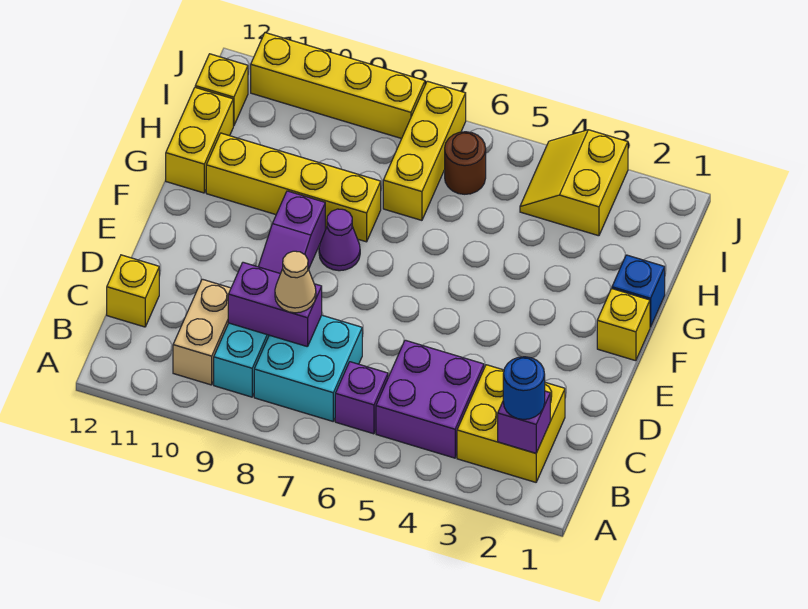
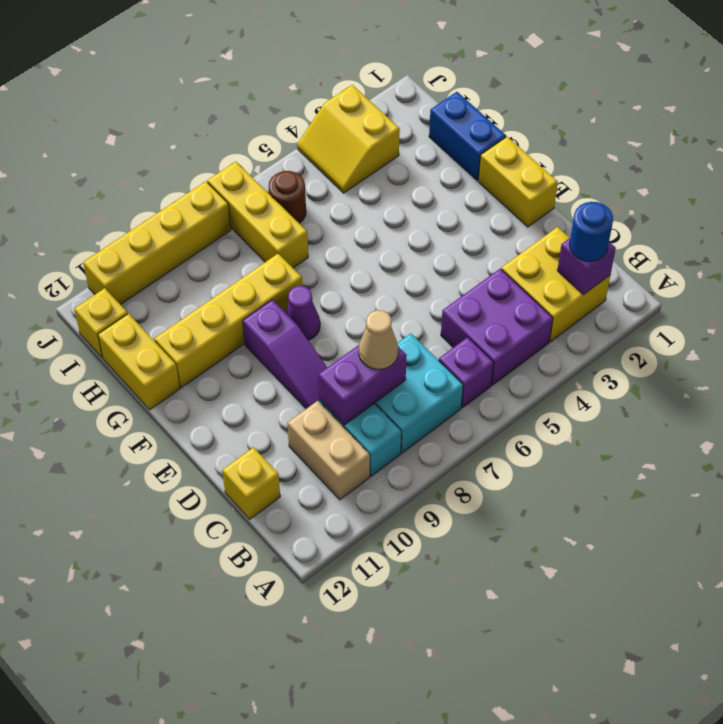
yellow brick F1 level 1 -> yellow brick E1:F1 level 1
blue brick G1 level 1 -> blue brick G1:H1 level 1

